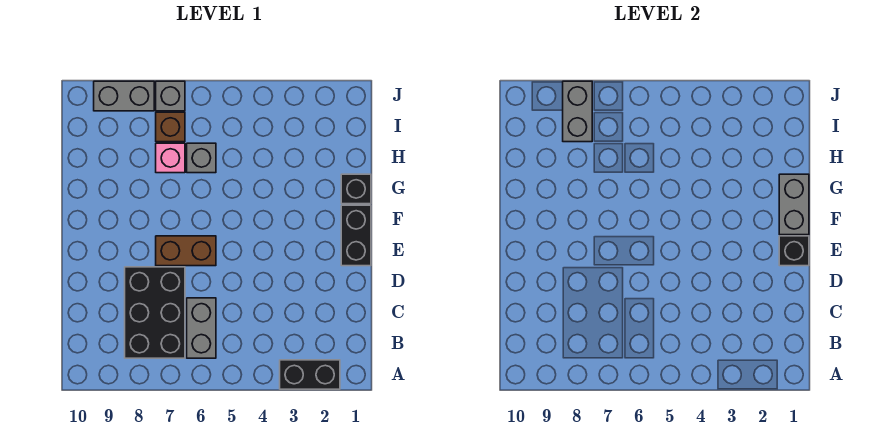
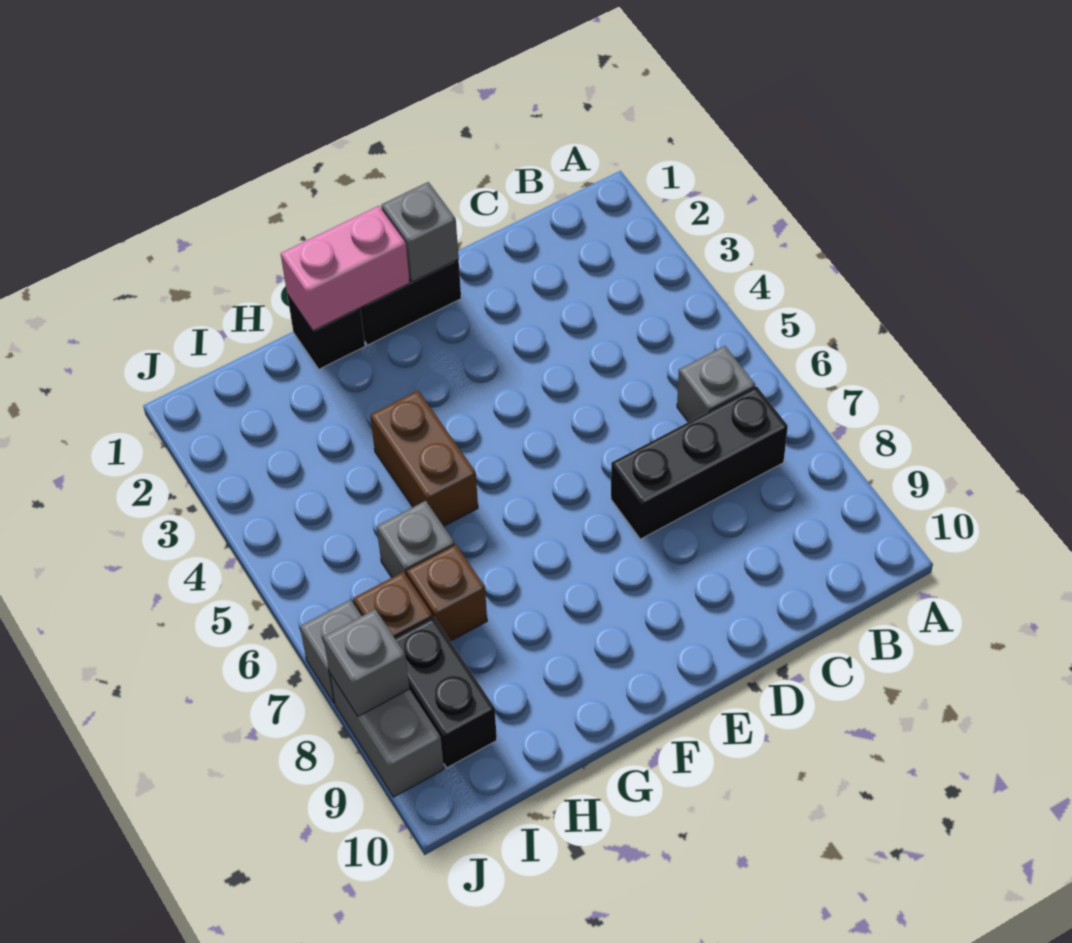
black brick A2:A3 level 1 -> black brick I8:I9 level 1
grey brick B6:C6 level 1 -> grey brick B6 level 1
black brick B7:D8 level 1 -> black brick B7:D7 level 1
black brick E1 level 2 -> grey brick E1 level 2
brown brick E6:E7 level 1 -> brown brick G4:G5 level 1
grey brick F1:G1 level 2 -> pink brick F1:G1 level 2
pink brick H7 level 1 -> brown brick H7 level 1
grey brick I8:J8 level 2 -> grey brick J8 level 2

